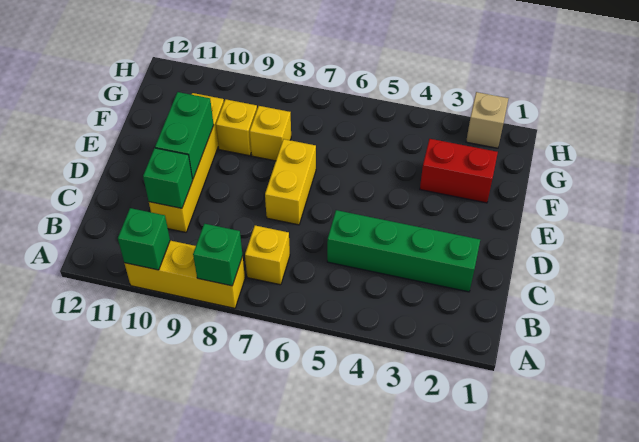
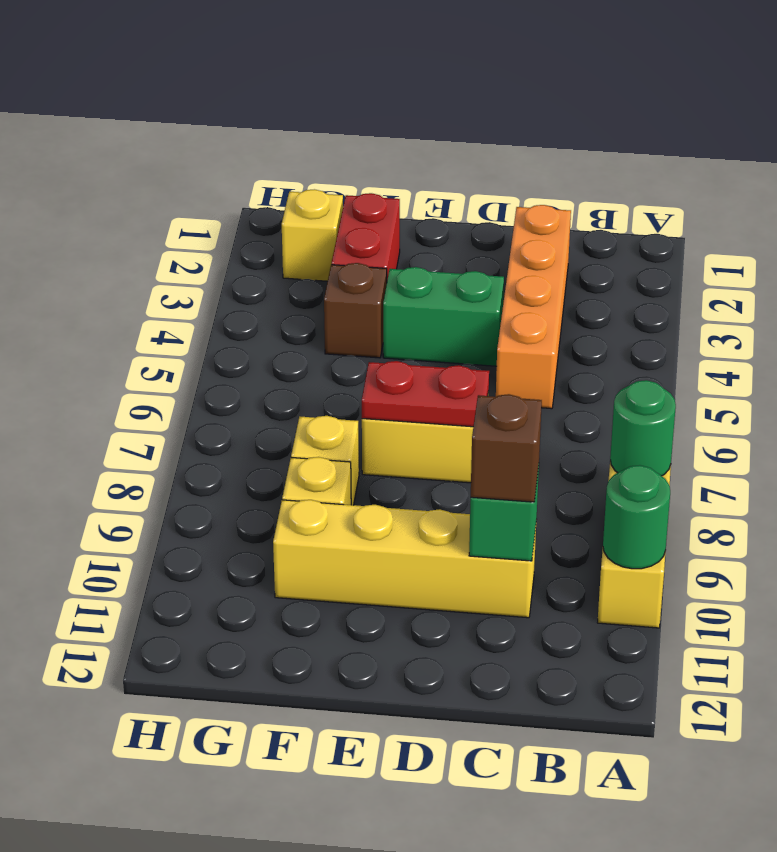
green brick A8 level 2 -> green round brick A8 level 2
green brick A10 level 2 -> green round brick A10 level 2
yellow brick B7 level 1 -> yellow brick G2 level 1
green brick C2:C5 level 1 -> orange brick C2:C5 level 1
none -> brown brick C10 level 3
none -> red plate D7:E7 level 2
green brick D10:E10 level 2 -> green brick D4:E4 level 1
none -> brown brick F4 level 1
tan brick H2 level 1 -> none

